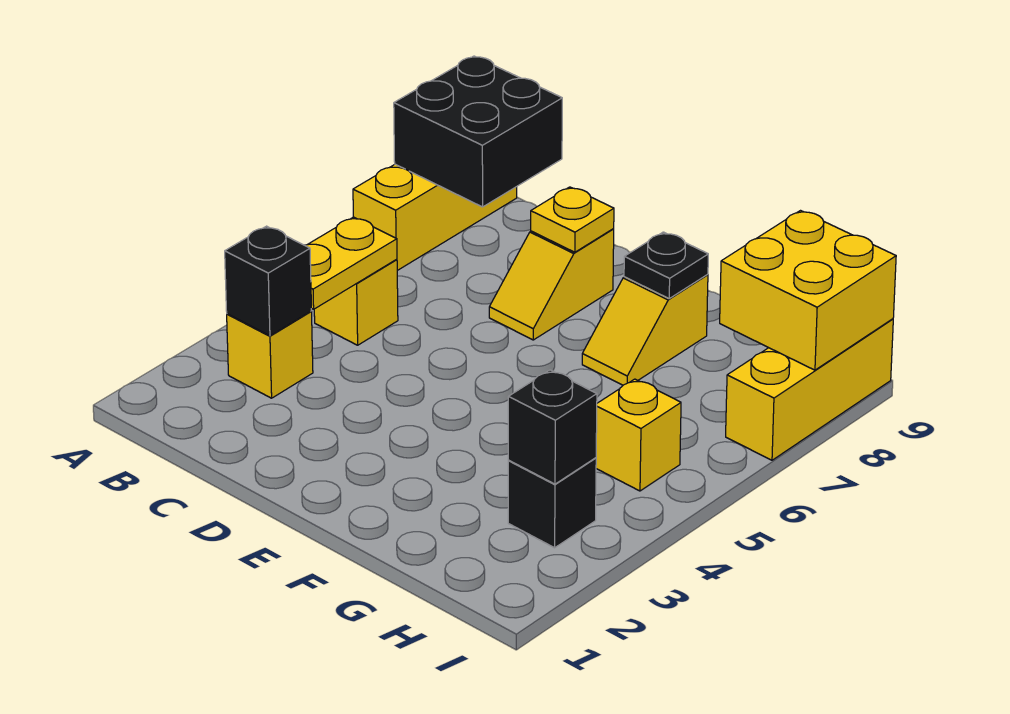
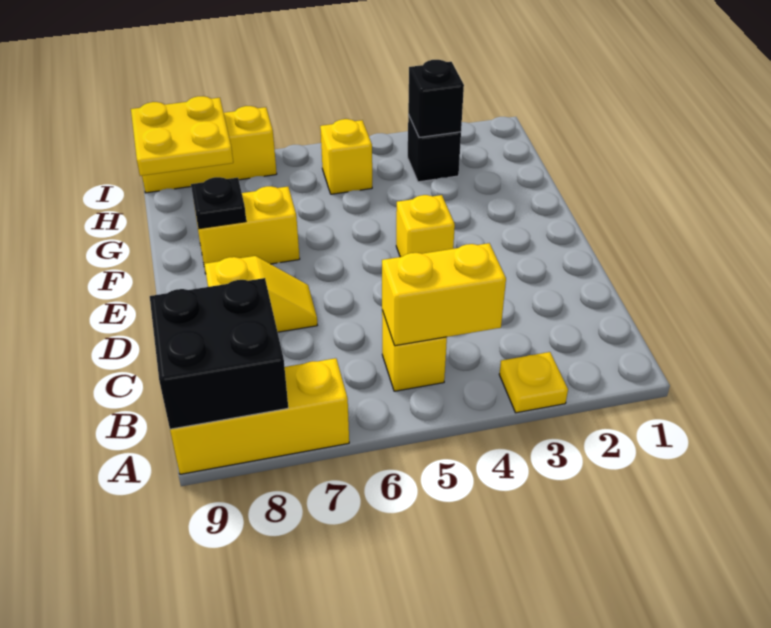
yellow brick B3 level 1 -> yellow brick E4 level 1
black brick B3 level 2 -> none
yellow plate B4:B5 level 2 -> yellow brick B4:B5 level 2
yellow plate D8 level 2 -> yellow plate A3 level 1
yellow slope F7:F8 level 1 top 8 -> yellow brick F7:F8 level 1
yellow brick H8:I9 level 2 -> yellow plate H8:I9 level 2

